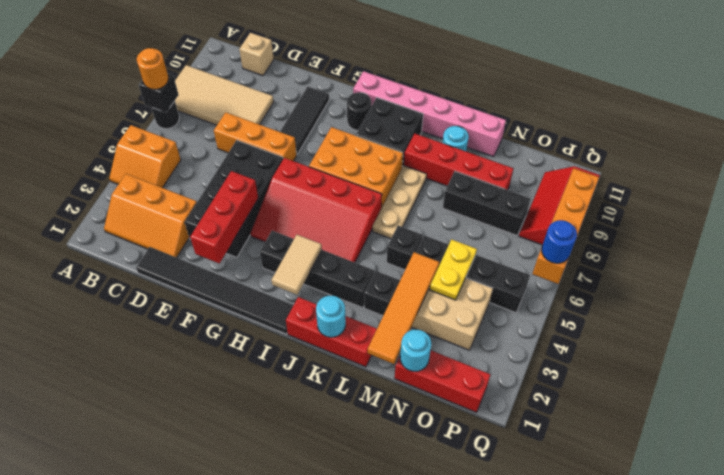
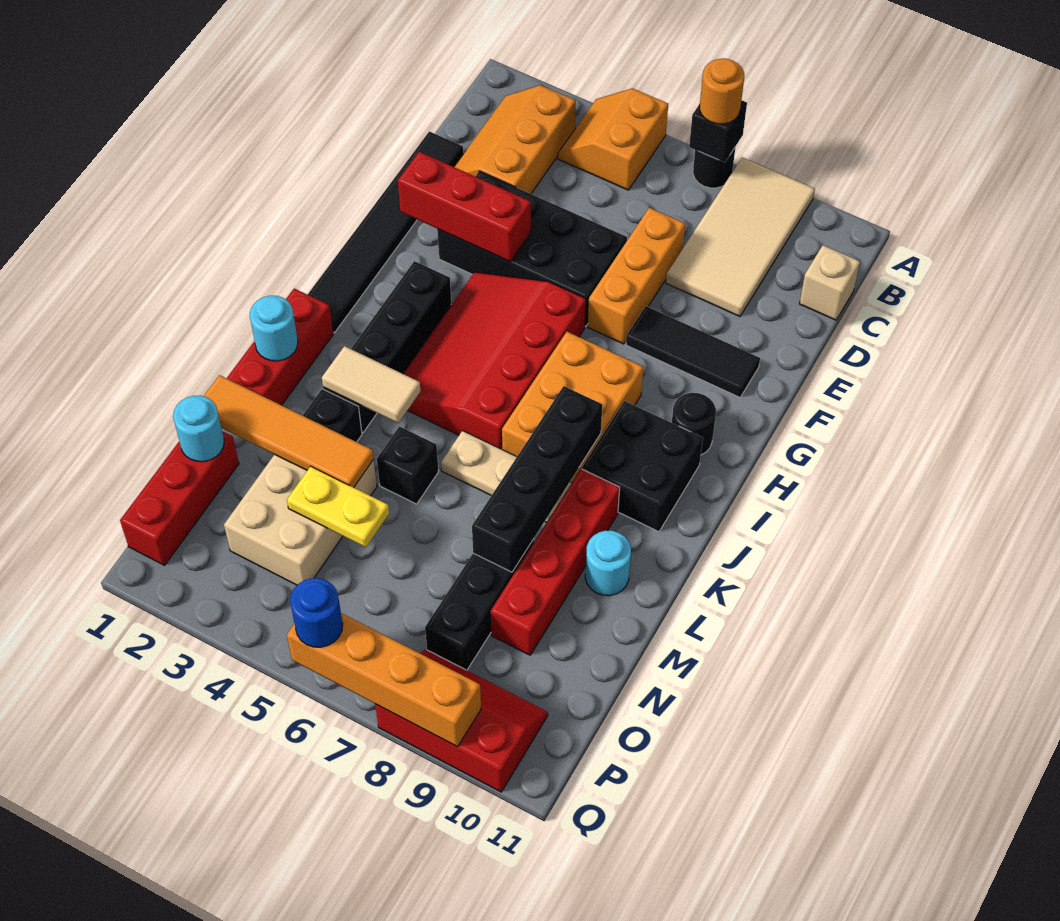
pink brick H11:M11 level 1 -> none
tan tile I2:I3 level 2 -> tan tile K3:K4 level 2
black brick M5:P5 level 1 -> black brick J8:M8 level 2

